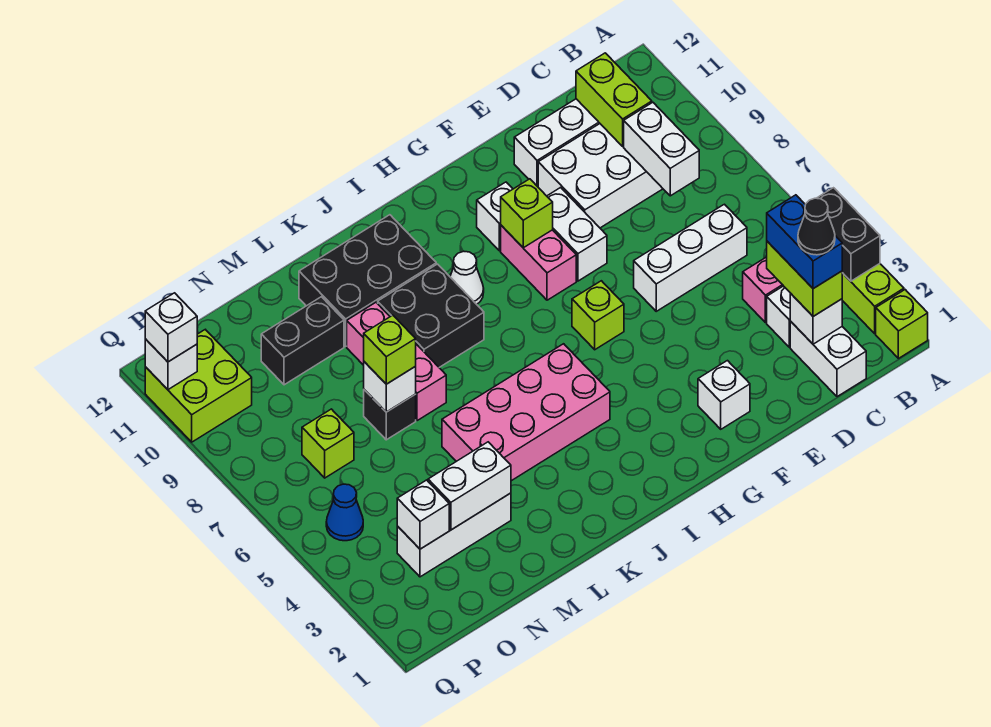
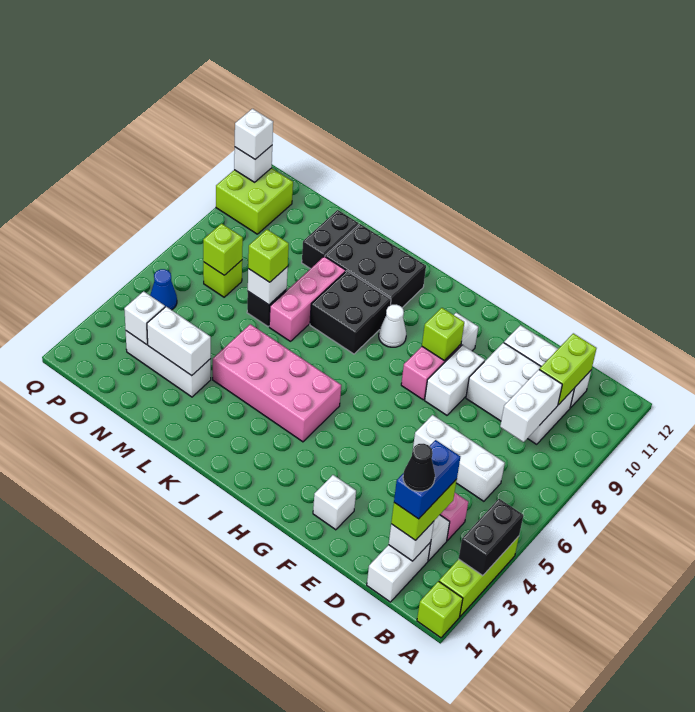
lime brick G6 level 1 -> lime brick O7 level 2
black brick M10:N10 level 1 -> black brick M10:M11 level 1

